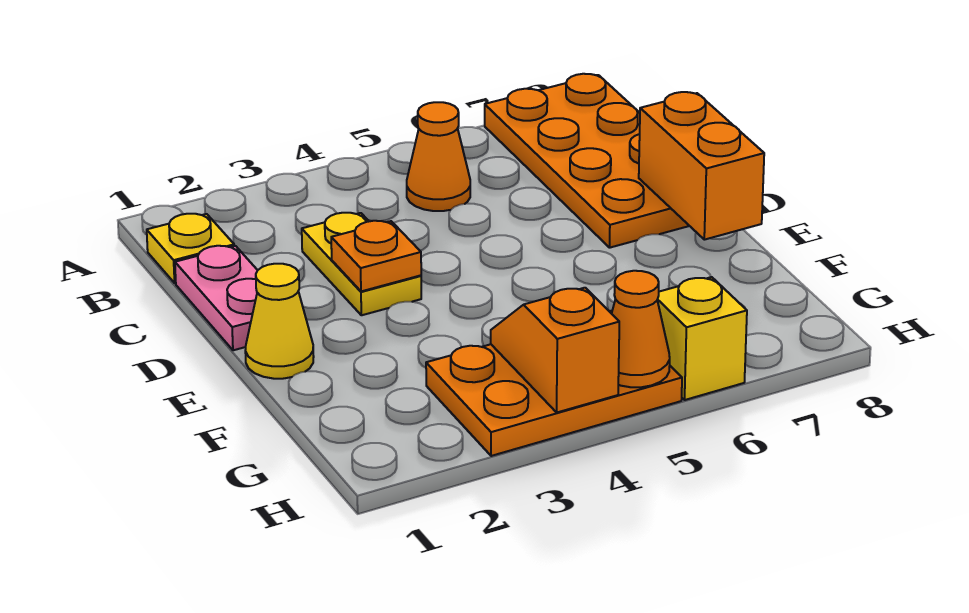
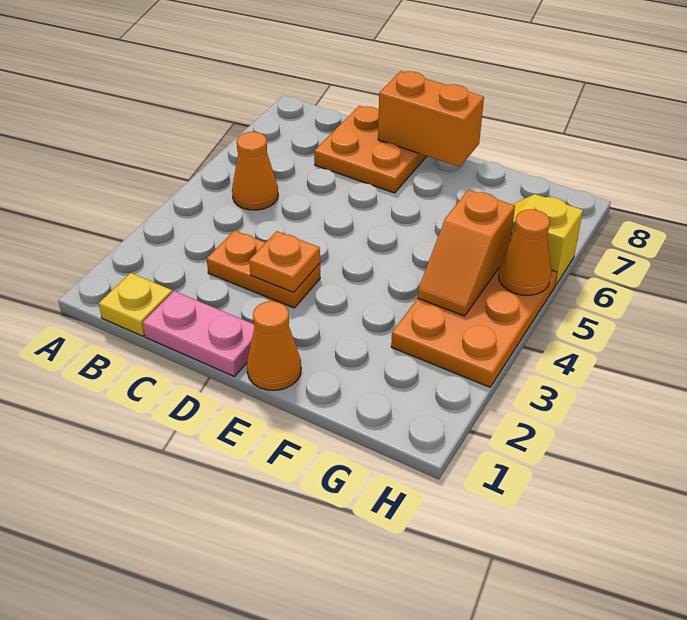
orange plate A7:D8 level 1 -> orange plate C7:D8 level 1
yellow plate C3:D3 level 1 -> orange plate C3:D3 level 1
yellow cone E1 level 1 -> orange cone E1 level 1
orange slope G4:H4 level 2 top H -> orange slope G4:G5 level 2 top 5

